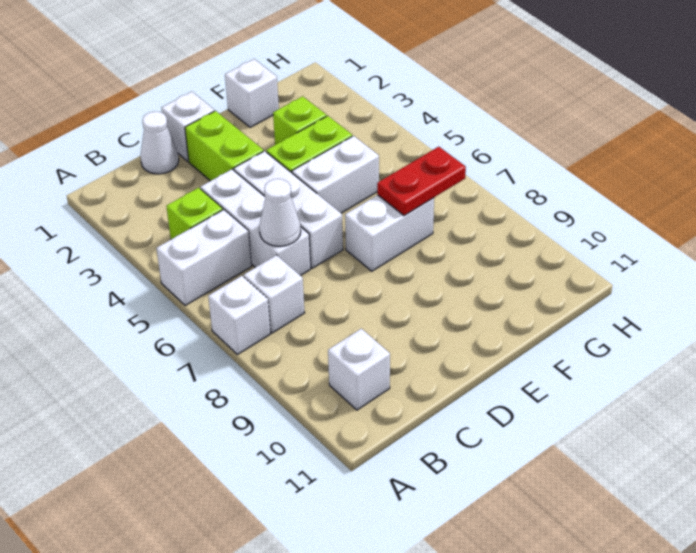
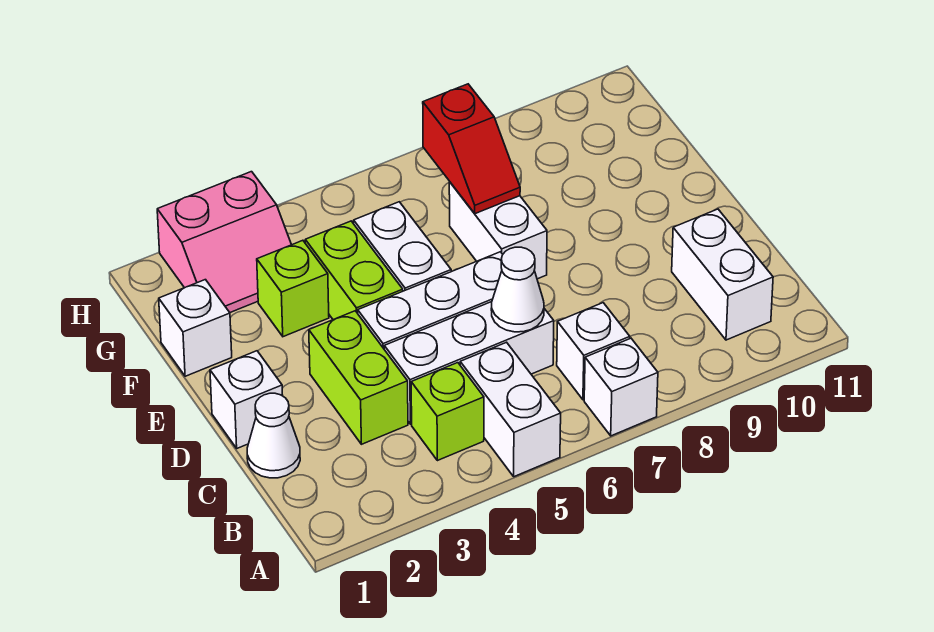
white brick B10 level 1 -> white brick B10:C10 level 1
lime brick D2:D3 level 1 -> lime brick C3:D3 level 1
red plate F7:G7 level 2 -> red slope F7:G7 level 2 top G
none -> pink slope G2:H3 level 1 top H

